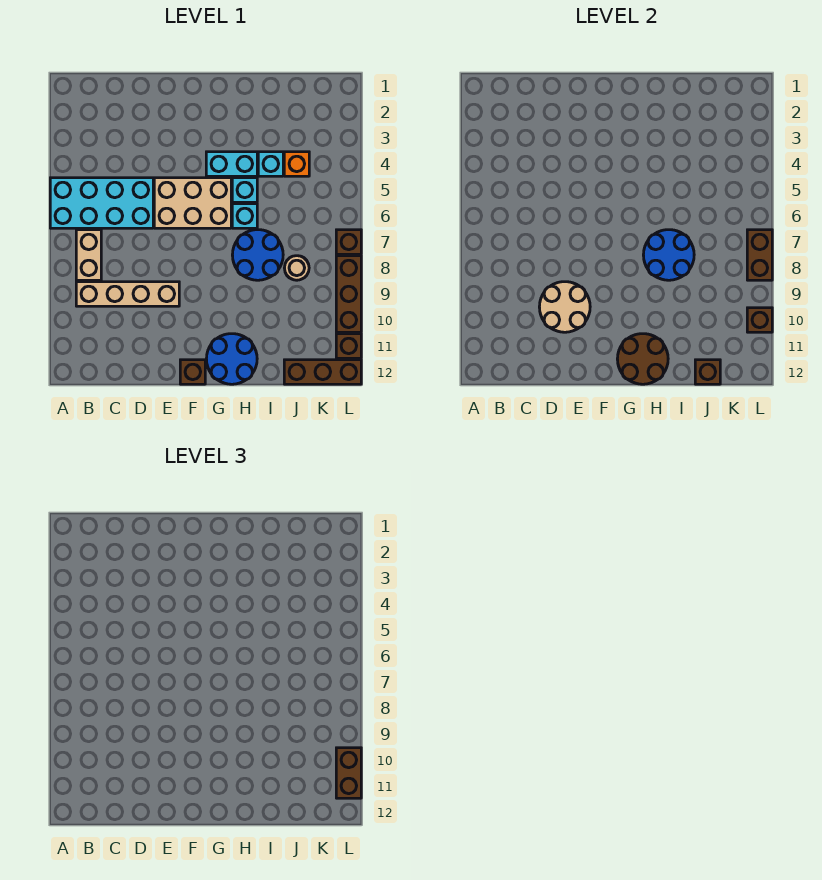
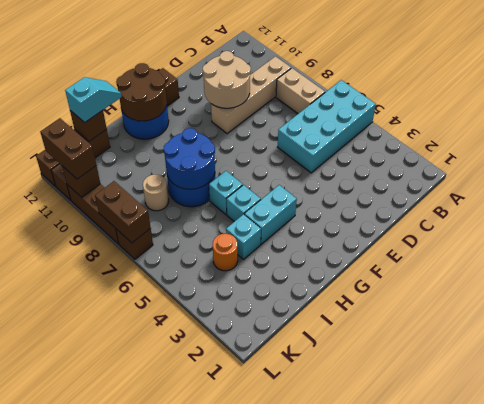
tan brick E5:G6 level 1 -> none
none -> cyan slope I12:J12 level 3 top J
orange brick J4 level 1 -> orange round brick J4 level 1

